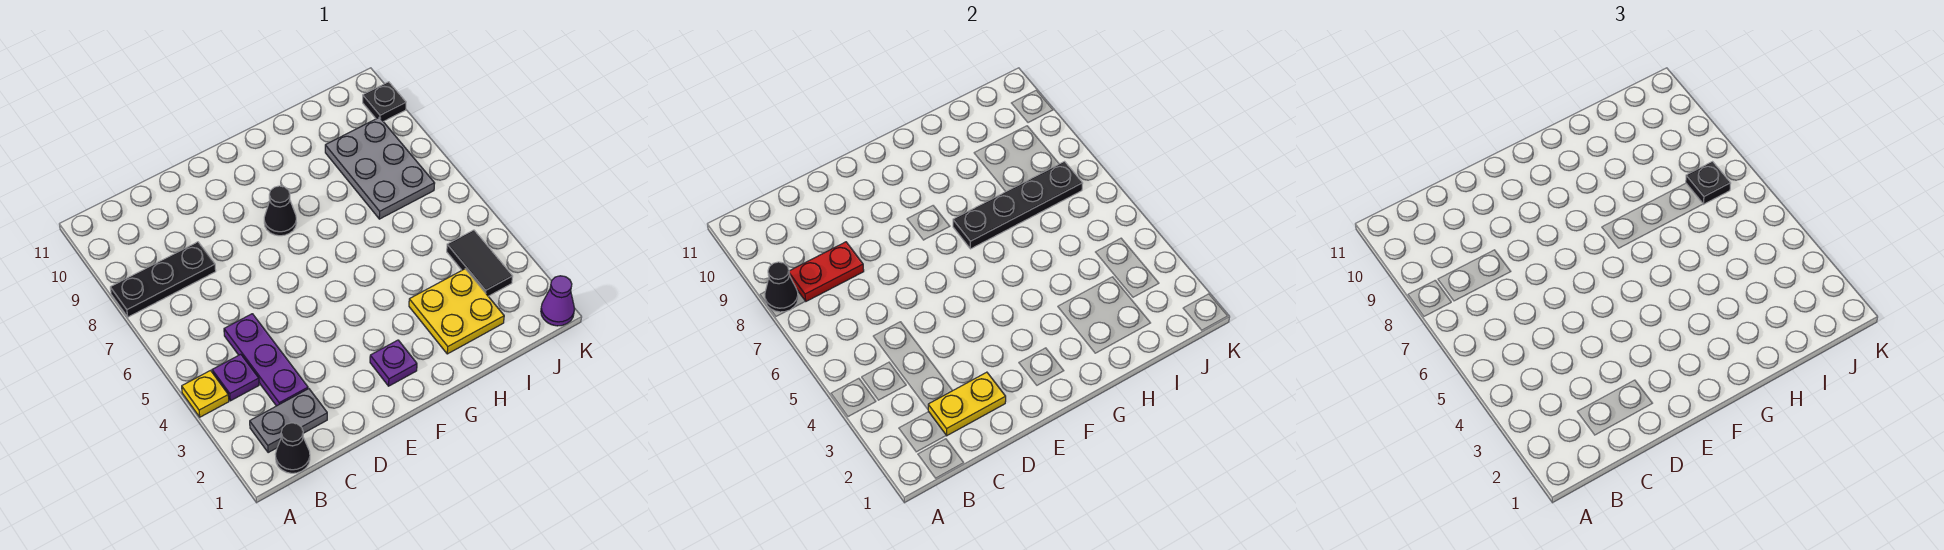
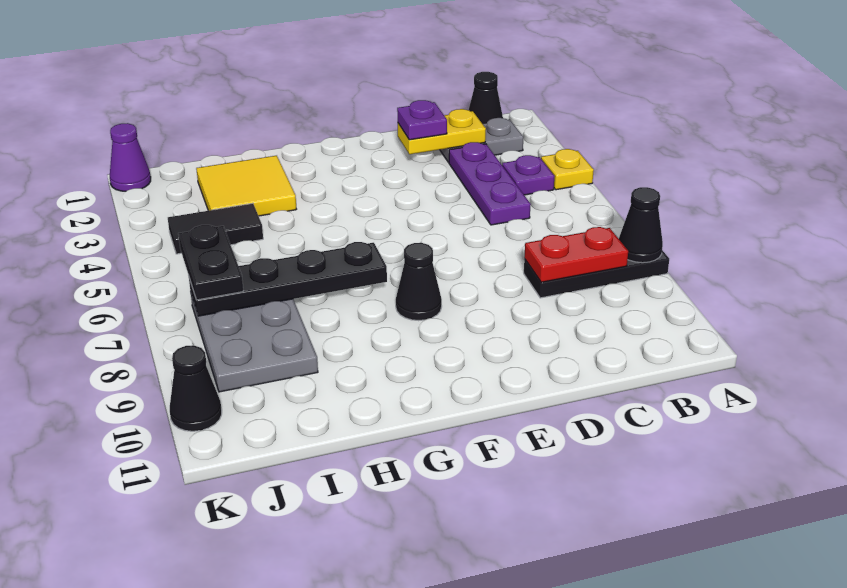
purple plate F2 level 1 -> purple plate D2 level 3
yellow plate H2:I3 level 1 -> yellow tile H2:I3 level 1
black tile J3:J4 level 1 -> black tile I4:J4 level 1
black plate J7 level 3 -> black plate J6:J7 level 3
black plate K10 level 1 -> black cone K10 level 1

